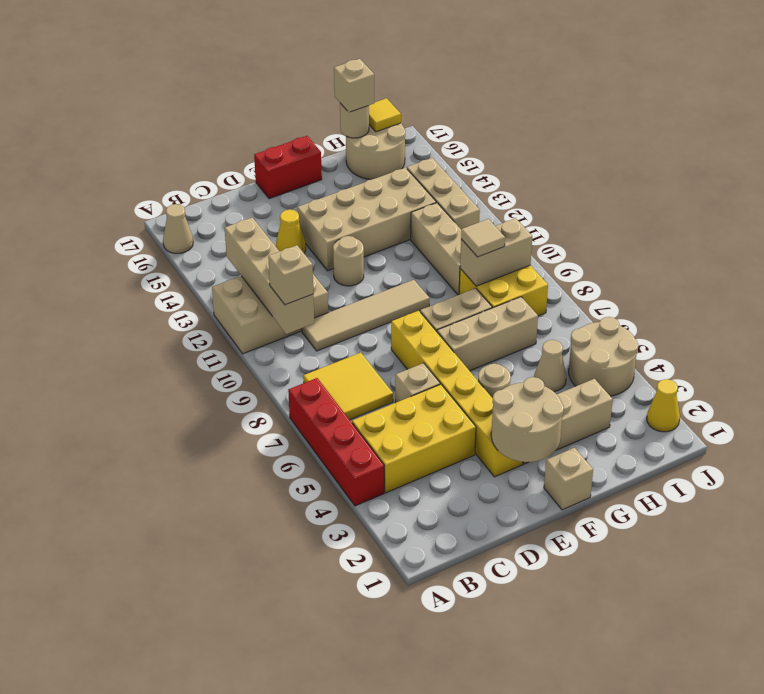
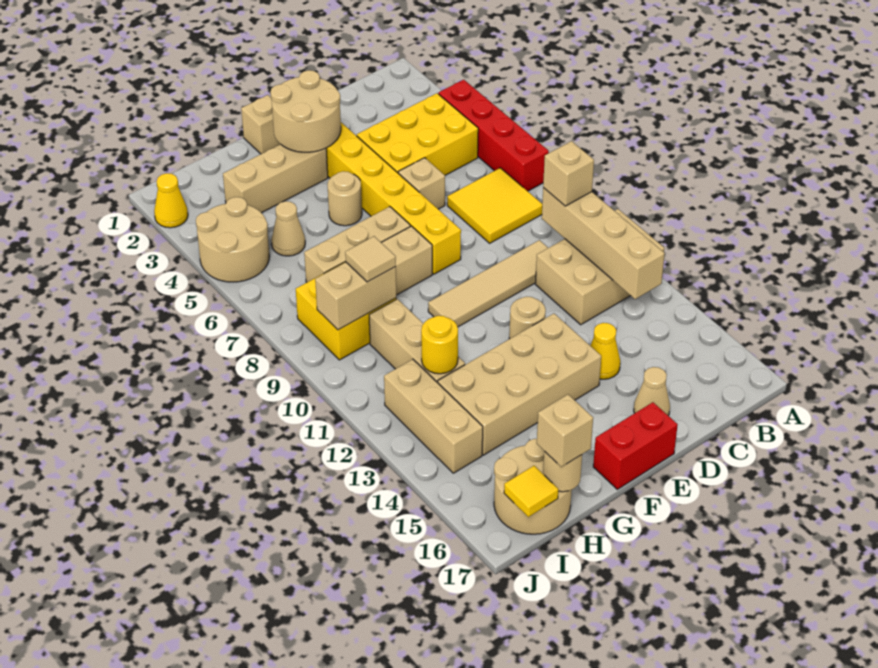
tan cone A16 level 1 -> tan cone D16 level 1
none -> yellow round brick H12 level 2

